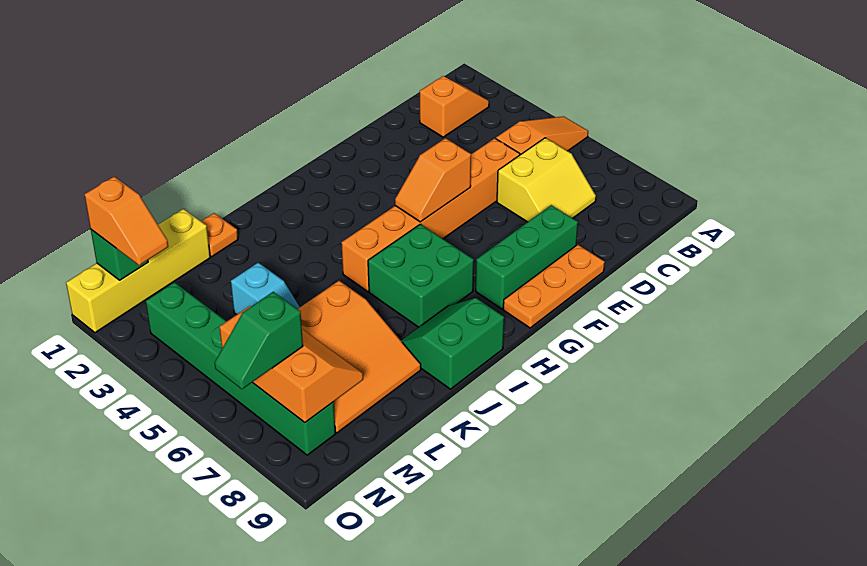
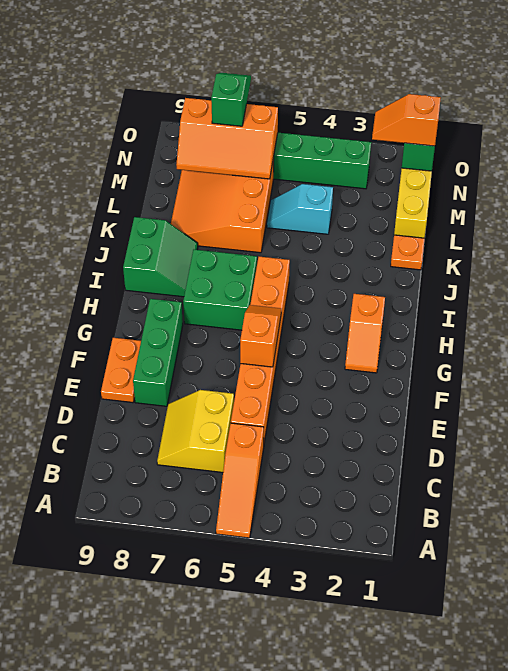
orange slope B2:C2 level 1 top C -> orange slope G2:H2 level 1 top H
orange plate E9:G9 level 1 -> orange plate E9:F9 level 1

